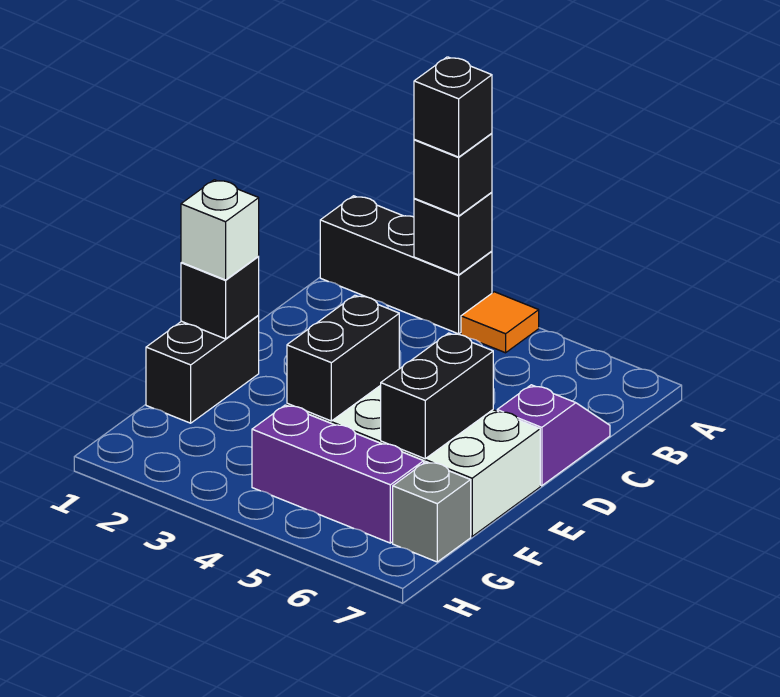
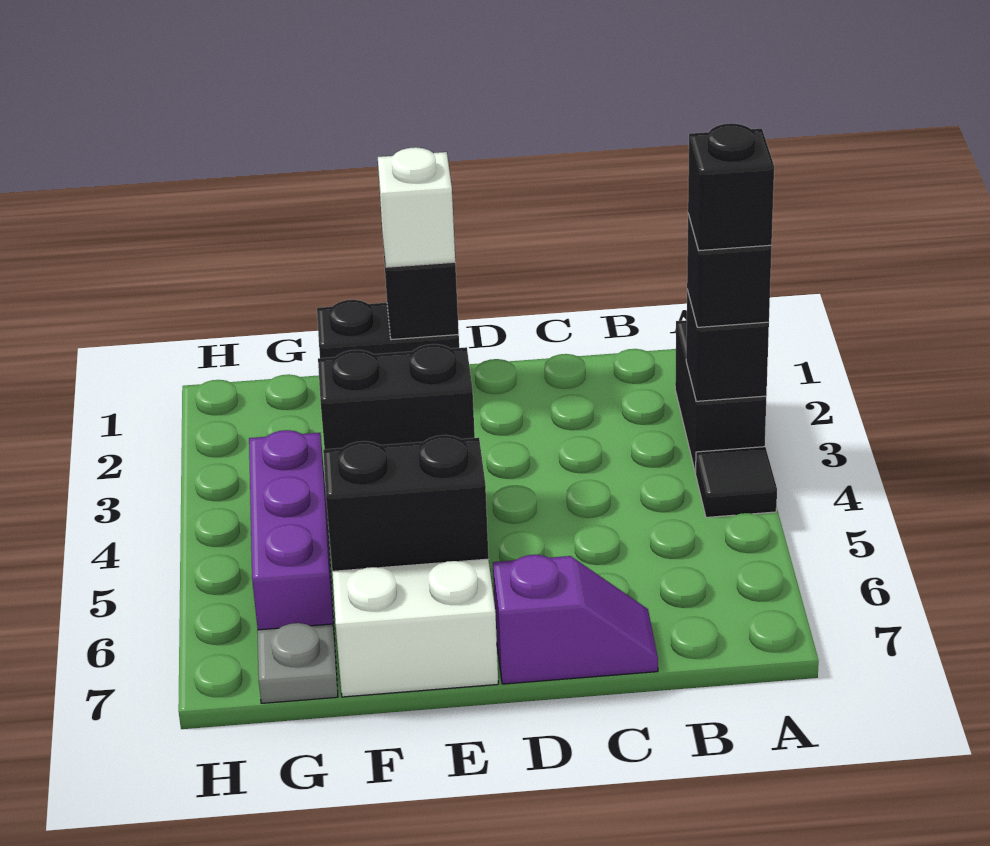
black brick A1:A3 level 1 -> black brick A2:A3 level 1
orange tile A4 level 1 -> black tile A4 level 1
grey brick G7 level 1 -> grey plate G7 level 1

